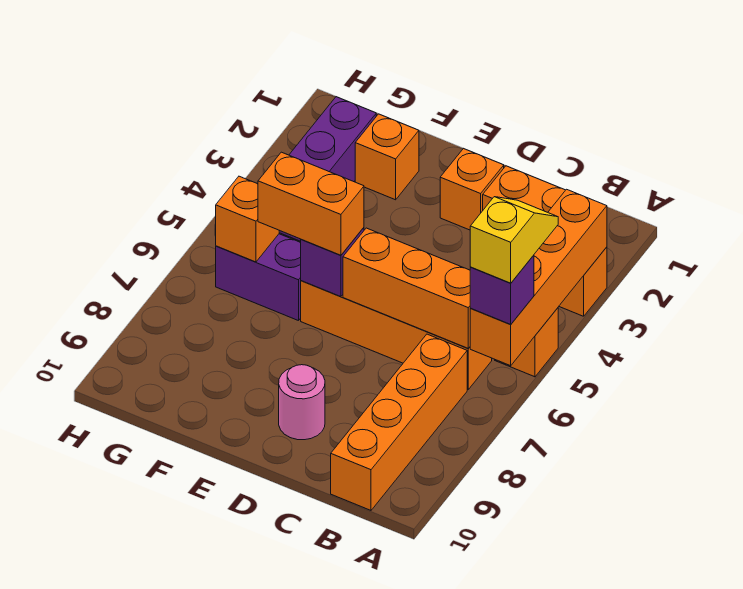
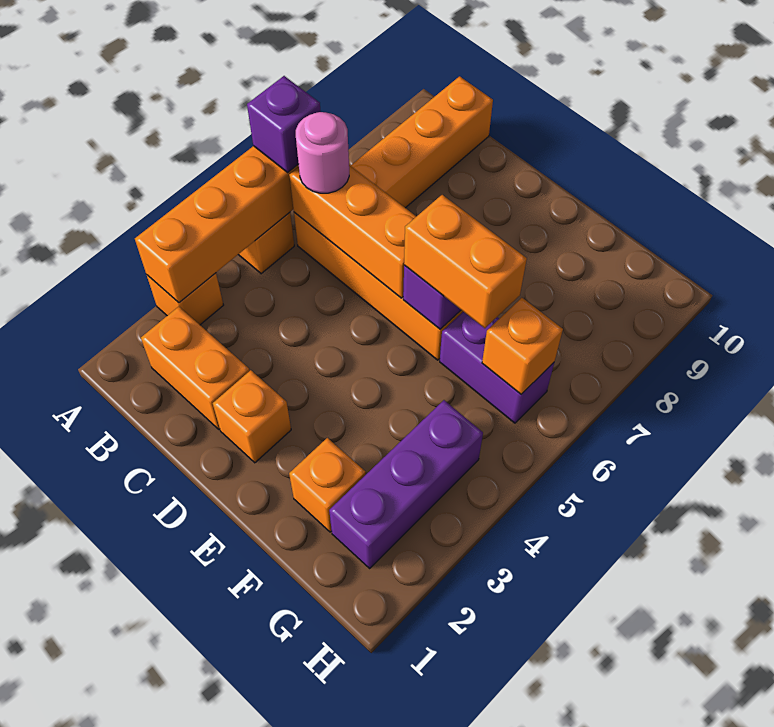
yellow slope A5:A6 level 4 top 6 -> none
pink round brick D9 level 1 -> pink round brick B6 level 3

